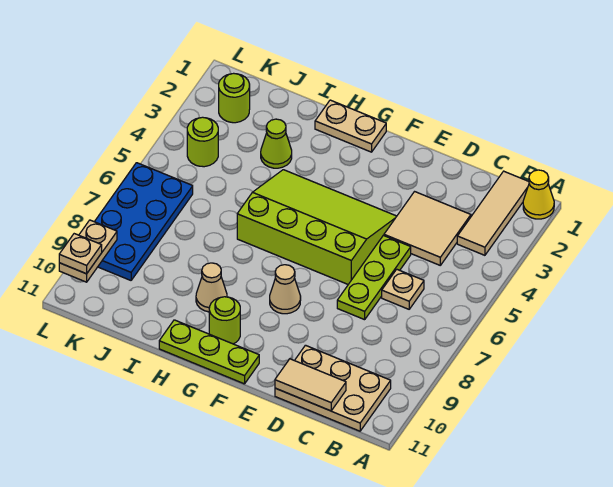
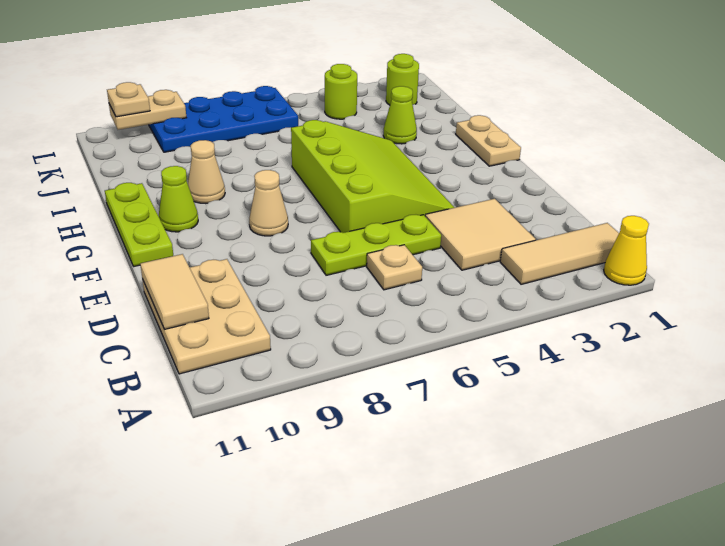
lime round brick G10 level 1 -> lime cone G10 level 1

